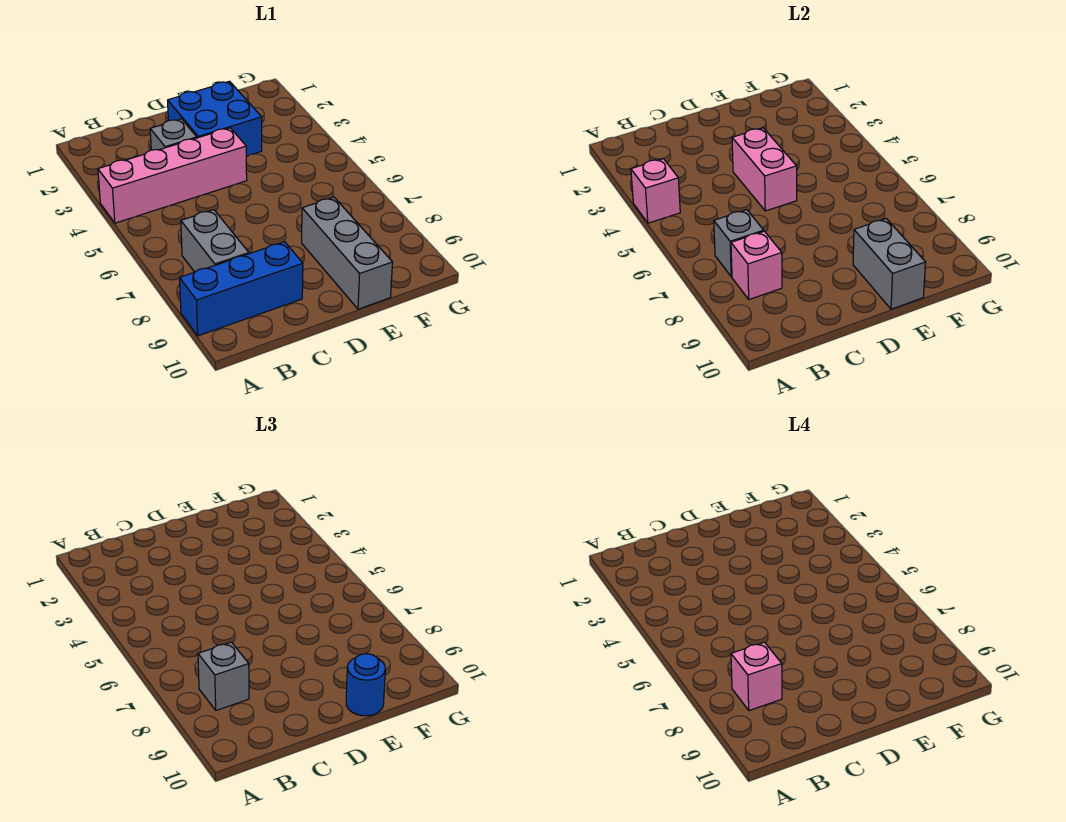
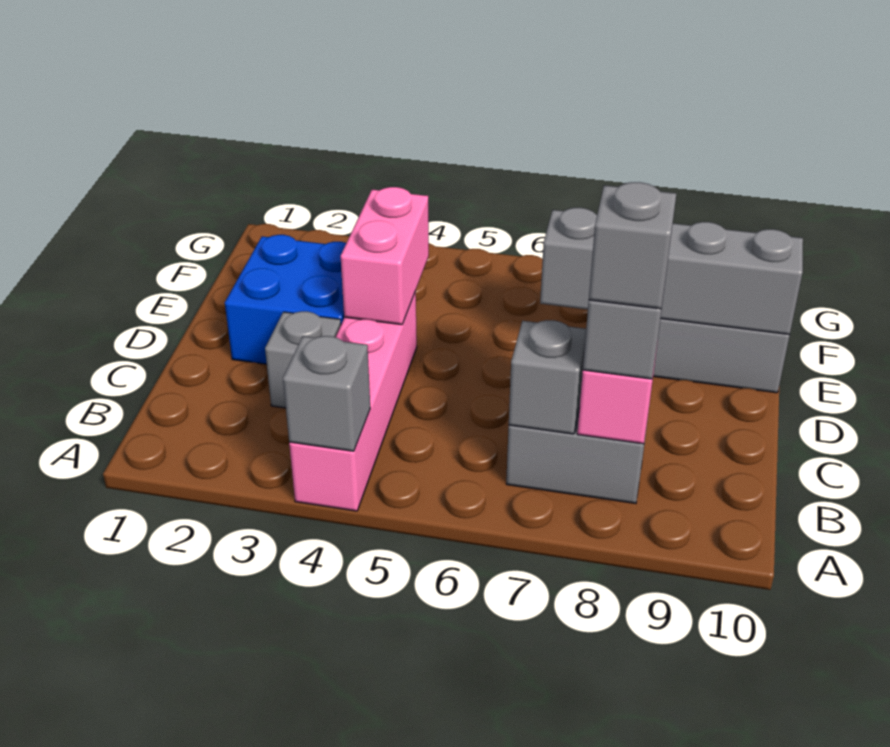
pink brick A4 level 2 -> grey brick A4 level 2
blue brick A9:C9 level 1 -> none
pink brick B8 level 4 -> grey brick B8 level 4
pink brick D4:D5 level 2 -> pink brick D4:E4 level 2
grey brick E9:E10 level 2 -> grey brick E7:E10 level 2
blue round brick E10 level 3 -> none

